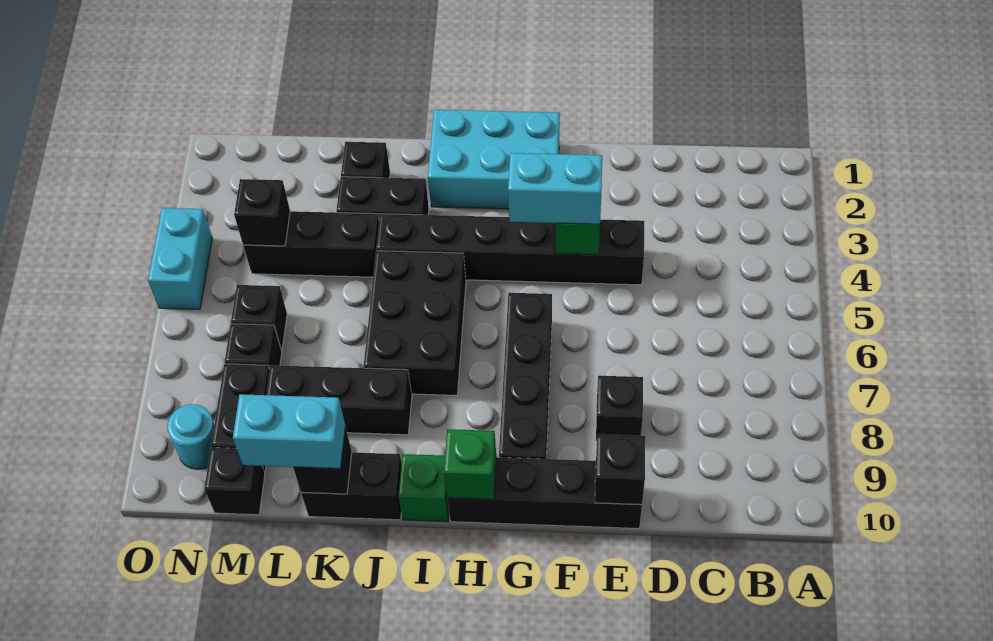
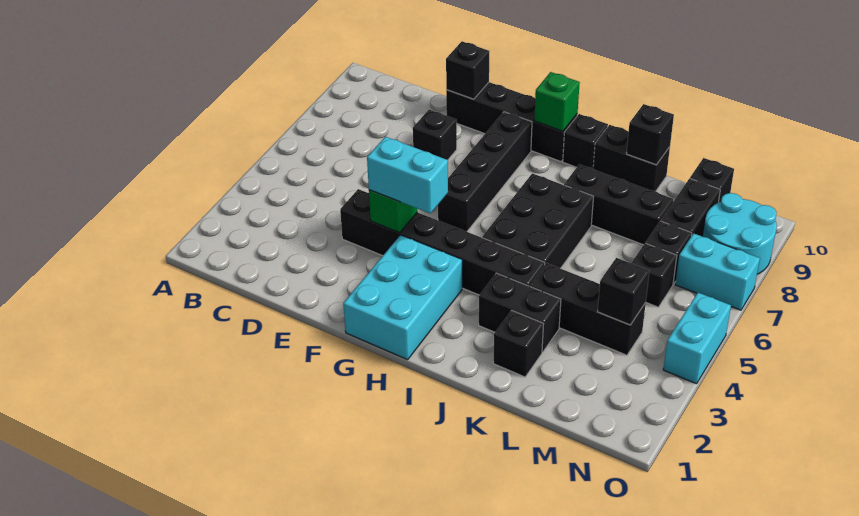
cyan brick G1:I2 level 1 -> cyan brick G1:H3 level 1
green brick I10 level 1 -> black brick I10 level 1
cyan brick K10:L10 level 3 -> cyan brick N7:O7 level 1
cyan round brick N9 level 1 -> cyan round brick N8:O9 level 1

